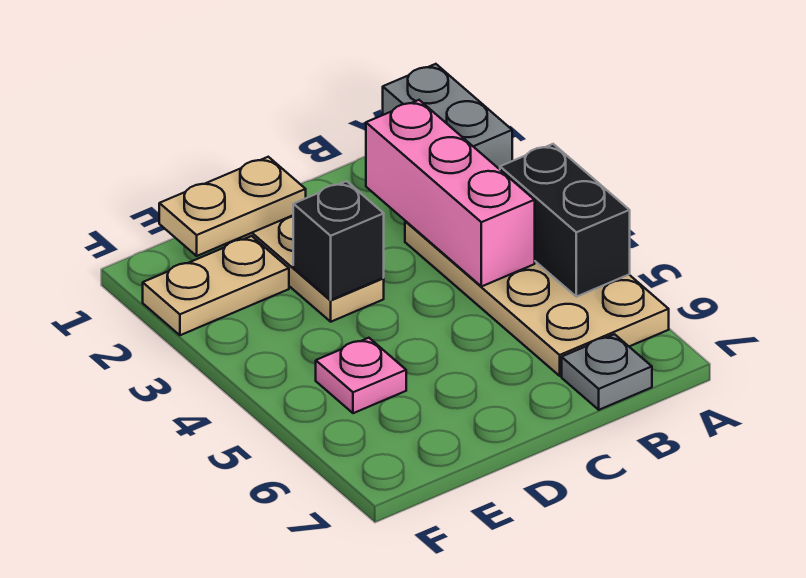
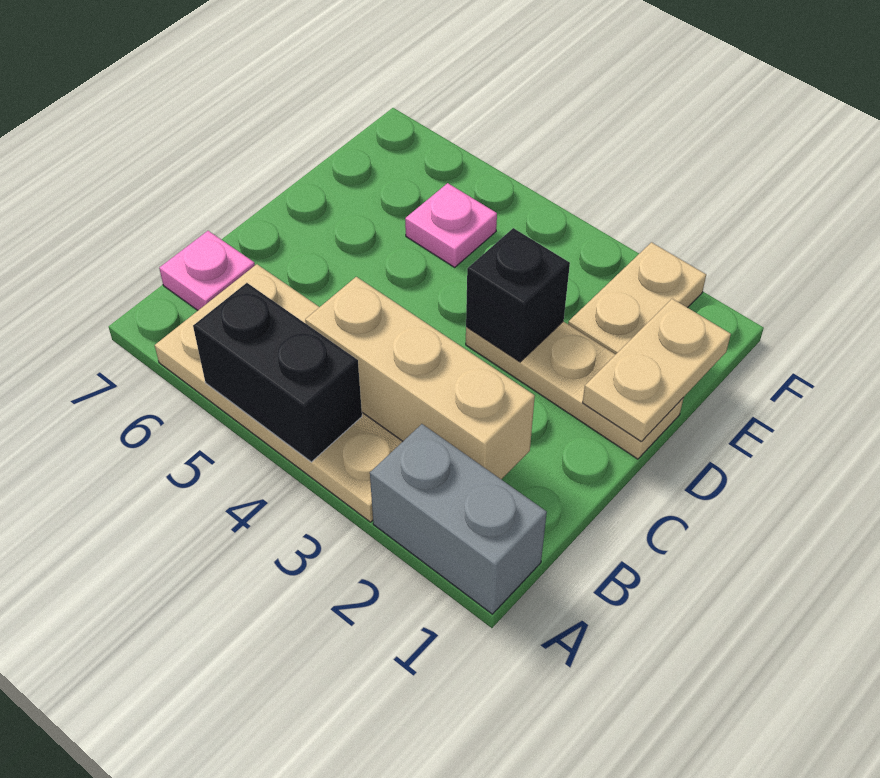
pink brick B2:B4 level 2 -> tan brick B2:B4 level 2
grey plate B7 level 1 -> pink plate B7 level 1

